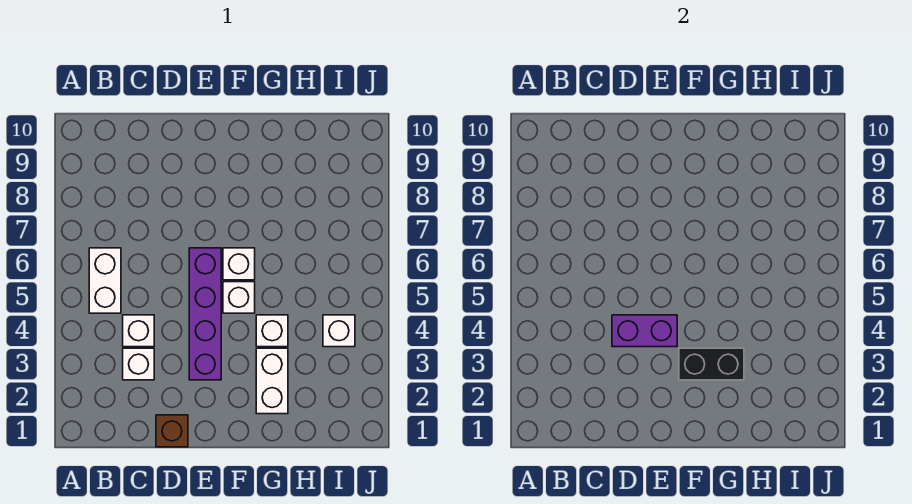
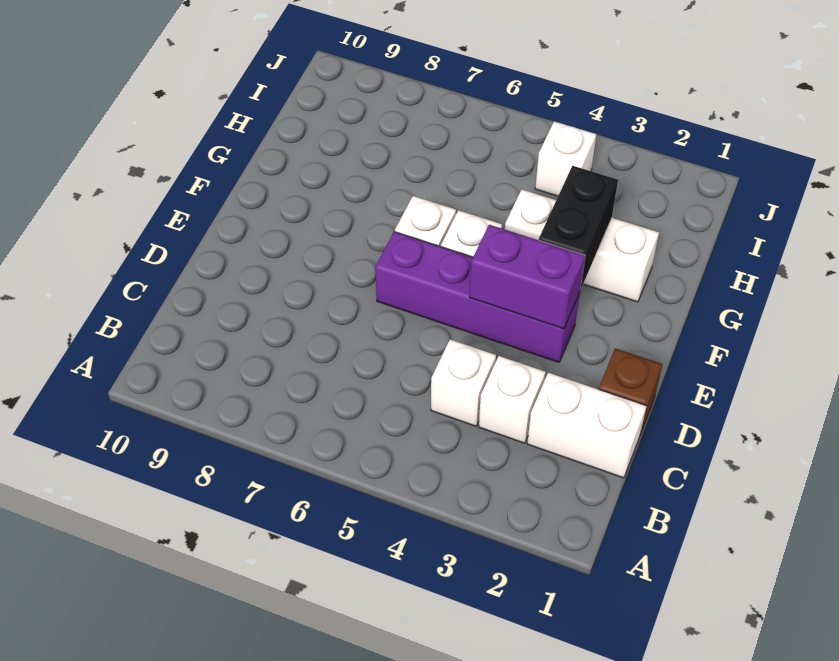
white brick B5:B6 level 1 -> white brick C1:C2 level 1
purple brick D4:E4 level 2 -> purple brick E3:E4 level 2

